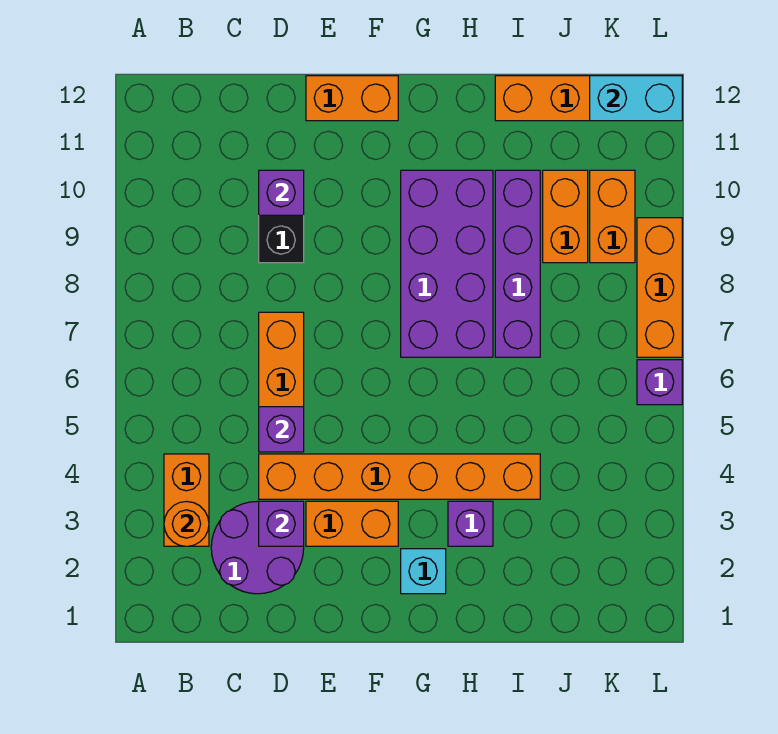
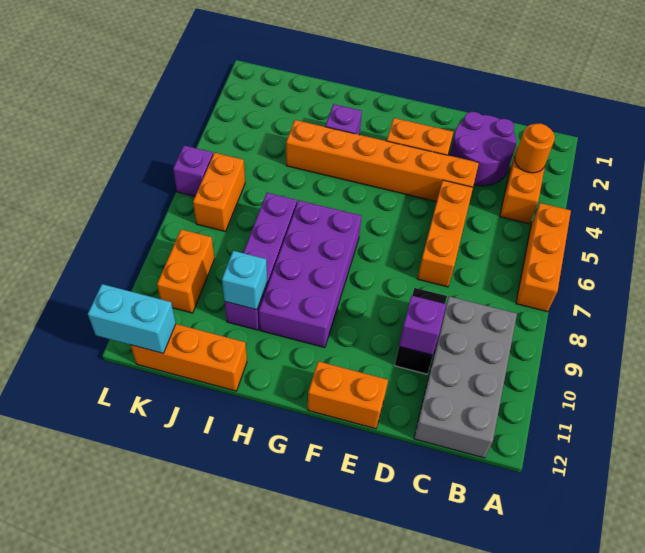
none -> grey brick B9:C12 level 1
purple brick D3 level 2 -> none
purple brick D5 level 2 -> none
cyan brick G2 level 1 -> cyan brick I10 level 2
orange brick J9:J10 level 1 -> orange brick K6:K7 level 1
orange brick L7:L9 level 1 -> orange brick A5:A7 level 1

